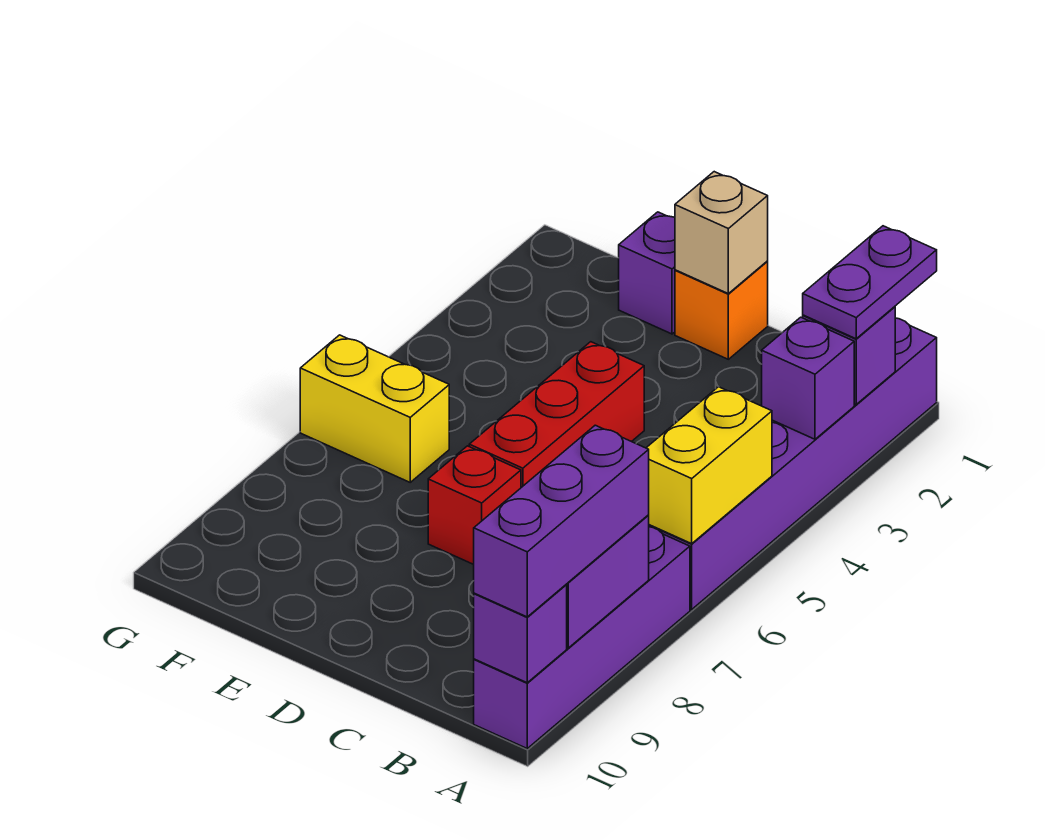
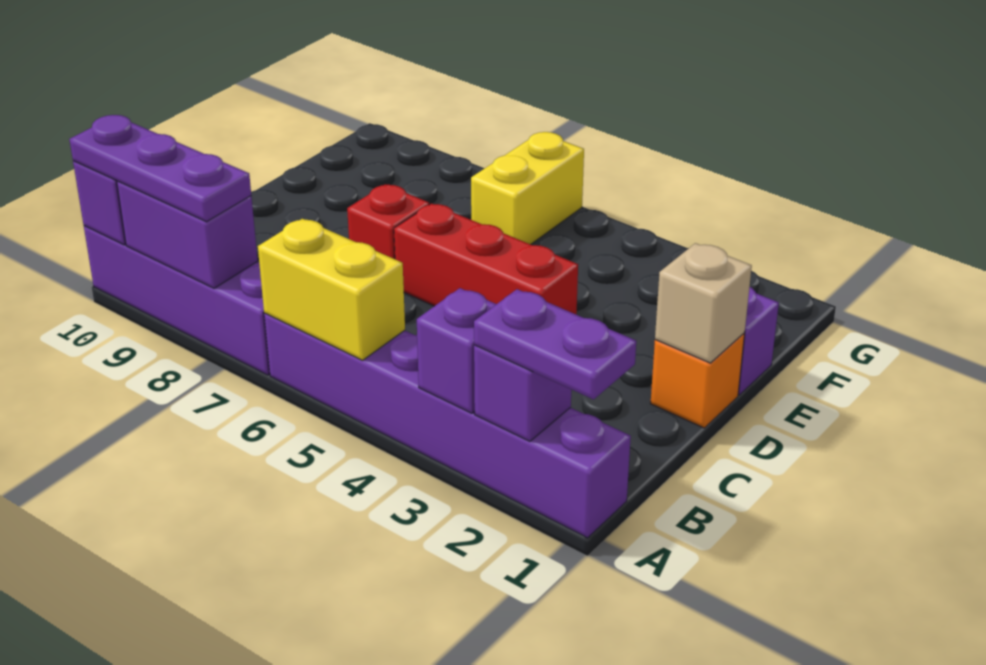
purple brick A8:A10 level 3 -> purple plate A8:A10 level 3

